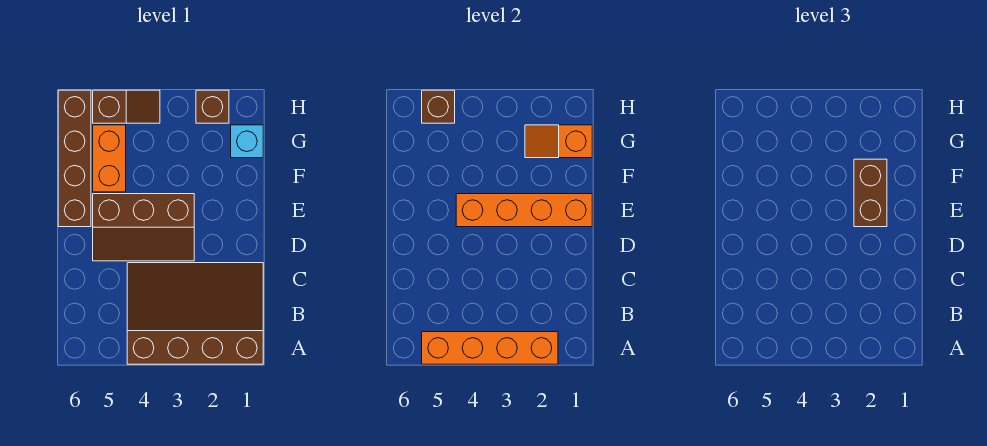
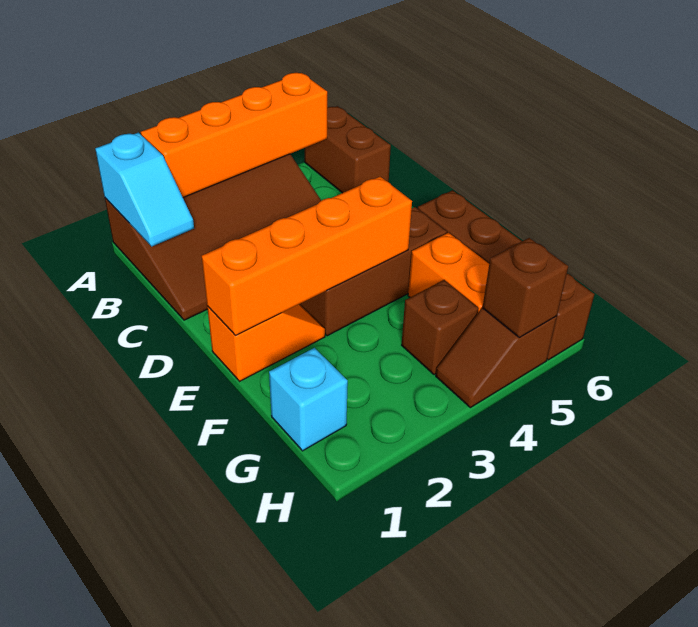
none -> cyan slope A1:B1 level 2 top A
brown brick E2:F2 level 3 -> brown brick A6:B6 level 1
orange slope G1:G2 level 2 top 1 -> orange slope E1:E2 level 1 top 1
brown brick H2 level 1 -> brown brick G4 level 1

